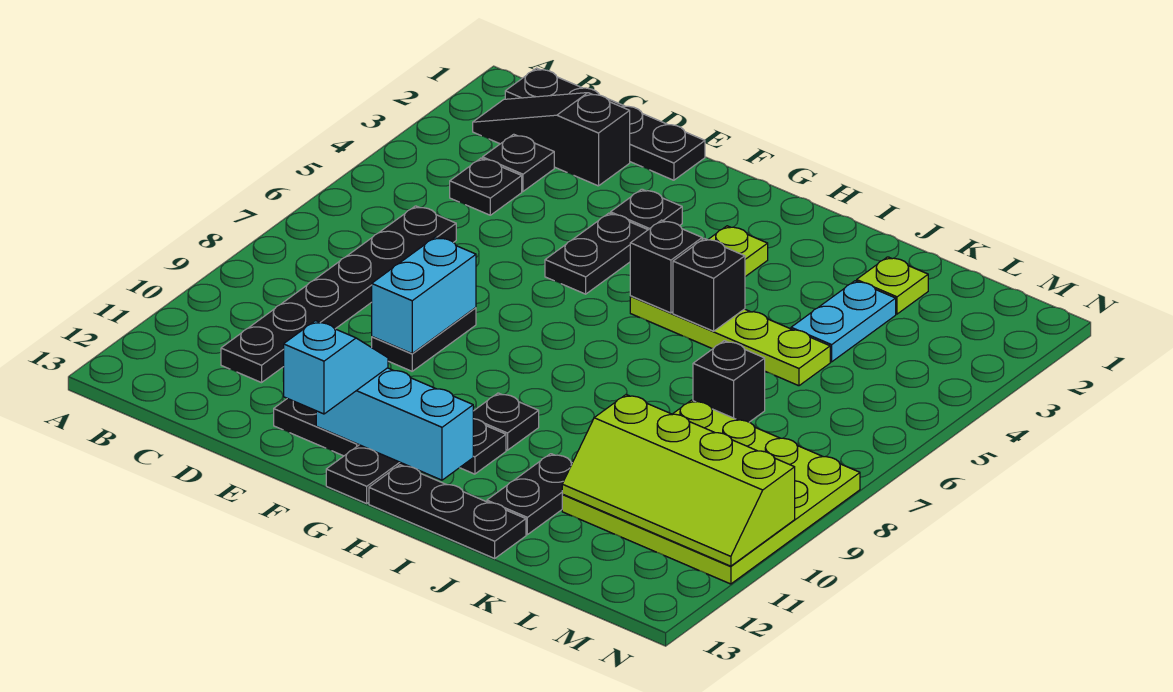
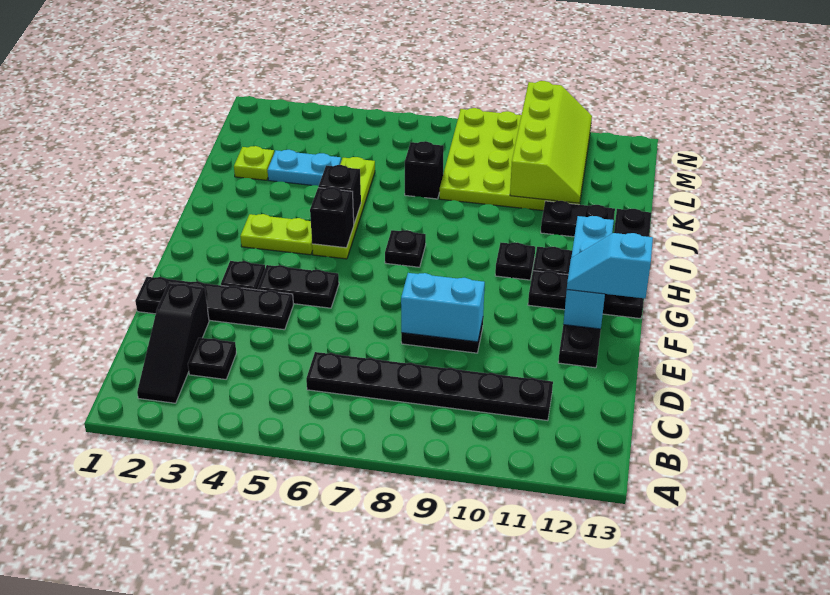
black plate B1:E1 level 1 -> black plate E1:E4 level 1
black plate C4 level 1 -> black plate H7 level 1

